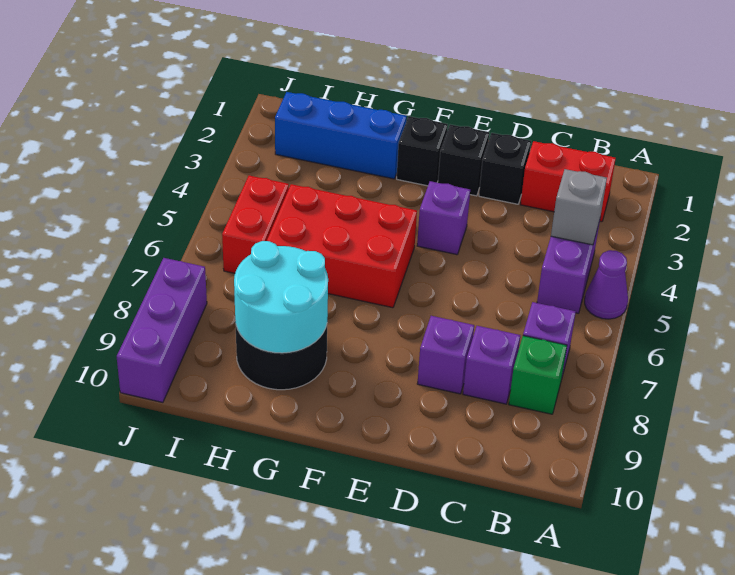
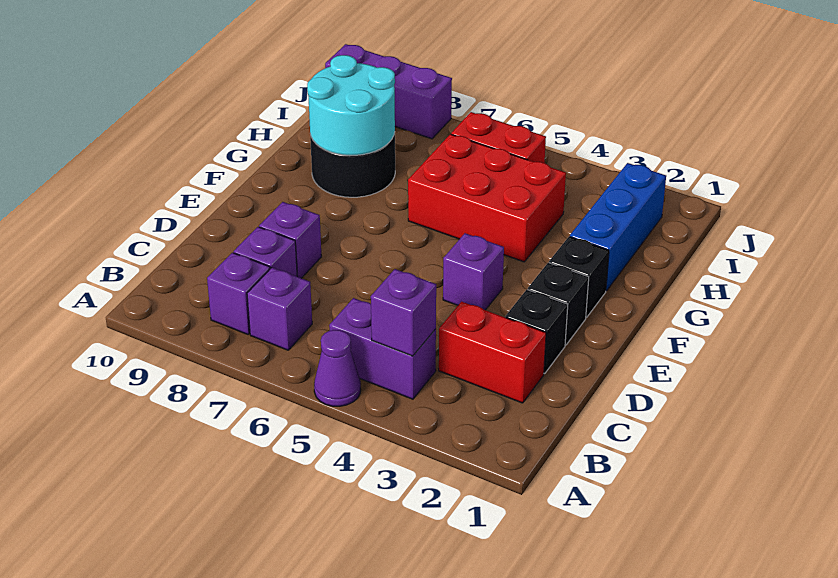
red brick B2:C2 level 1 -> red brick C2:C3 level 1
grey brick B4 level 2 -> purple brick B4 level 2
green brick B8 level 1 -> purple brick B8 level 1
red brick F5:H6 level 1 -> red brick G4:H6 level 1

